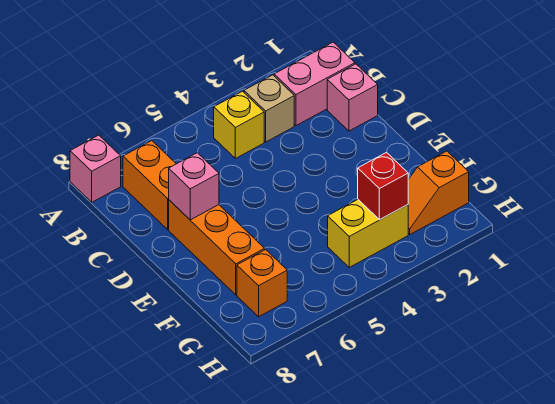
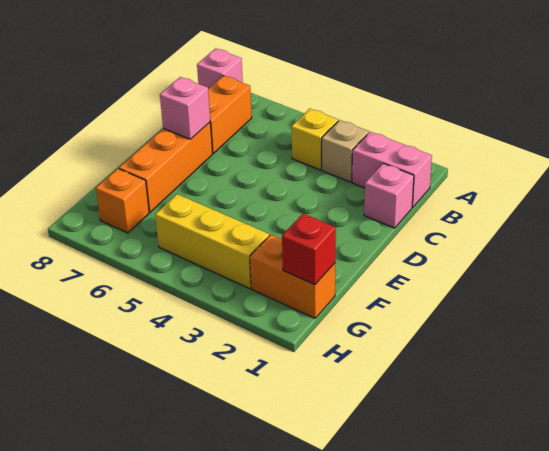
orange slope G1:G2 level 1 top 1 -> orange brick G1:G2 level 1
yellow brick G3:G4 level 1 -> yellow brick G3:G5 level 1
red brick G3 level 2 -> red brick G1 level 2

